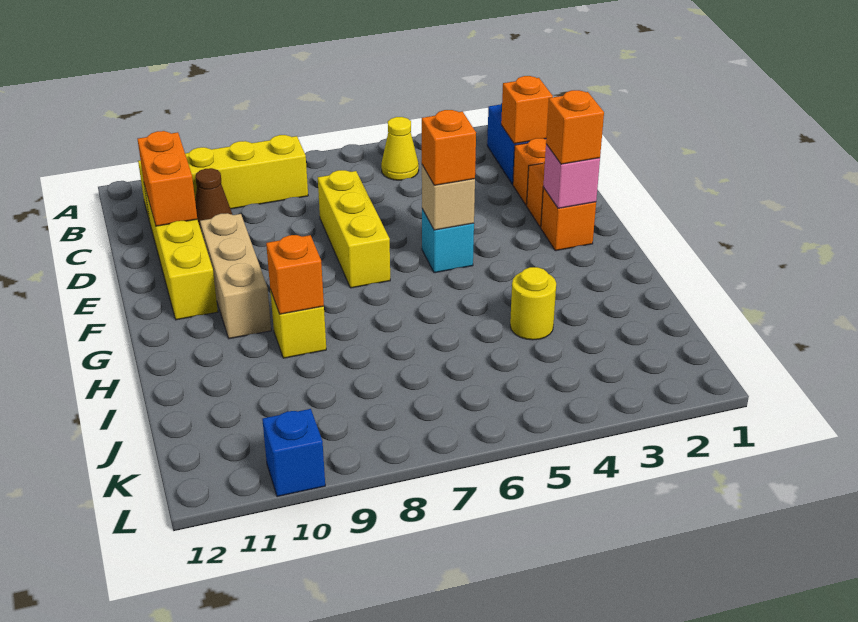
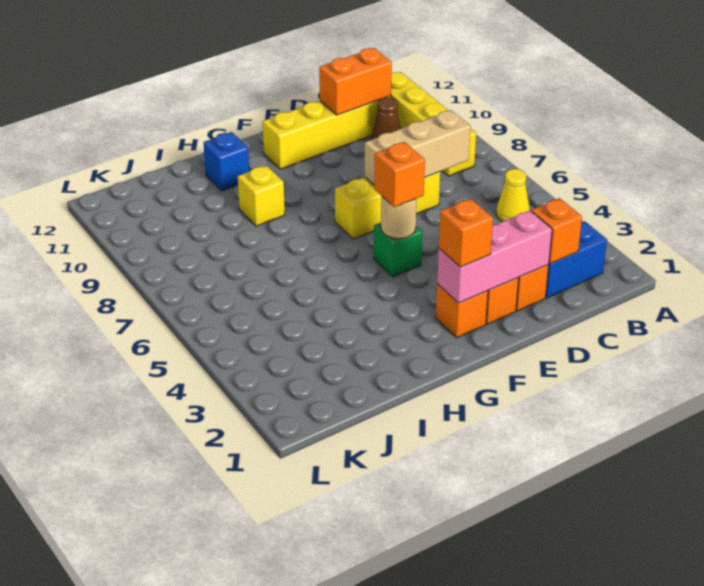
tan brick E10:G10 level 1 -> tan brick C7:E7 level 2
pink brick F2 level 2 -> pink brick D2:F2 level 2
cyan brick F5 level 1 -> green brick F5 level 1
tan brick F5 level 2 -> tan round brick F5 level 2
orange brick H9 level 2 -> none
yellow round brick I4 level 1 -> none
blue brick L10 level 1 -> blue brick H11 level 1

